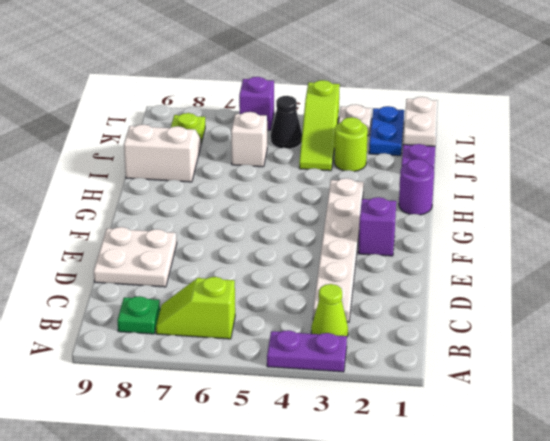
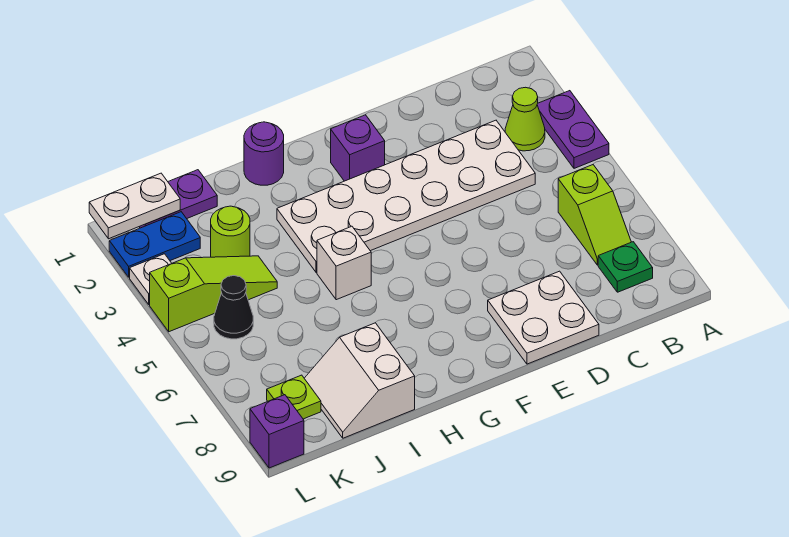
white plate C3:H3 level 1 -> white plate C3:H4 level 1
white brick J6 level 1 -> white brick H5 level 1
purple brick L6 level 1 -> purple brick L9 level 1

